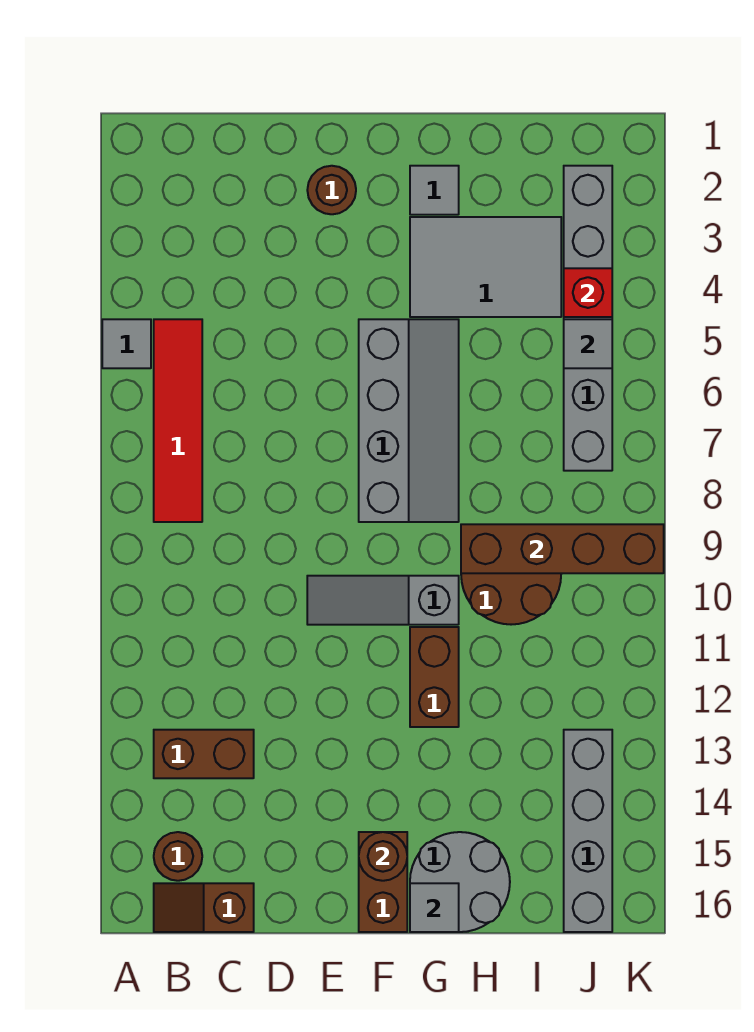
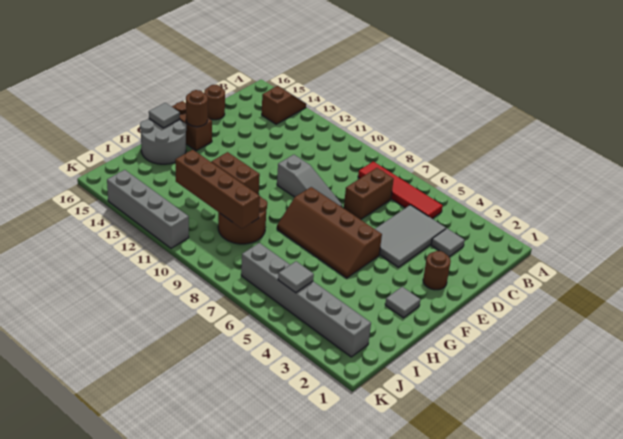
grey tile A5 level 1 -> grey tile C3 level 1
brown brick B13:C13 level 1 -> brown brick C7:D7 level 1
brown round brick B15 level 1 -> brown round brick D16 level 1
brown slope B16:C16 level 1 top C -> brown slope A14:B14 level 1 top B
grey slope E10:G10 level 1 top G -> grey slope E8:E10 level 1 top 10
grey slope F5:G8 level 1 top F -> brown slope F5:G8 level 1 top F
grey tile G3:I4 level 1 -> grey tile C4:E5 level 1
brown brick H9:K9 level 2 -> brown brick I9:I12 level 2
red brick J4 level 2 -> none
grey brick J13:J16 level 1 -> grey brick K11:K14 level 1

